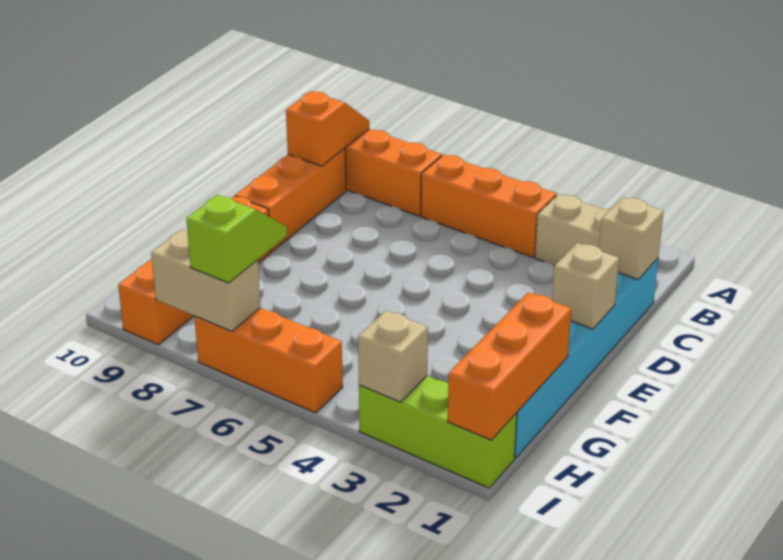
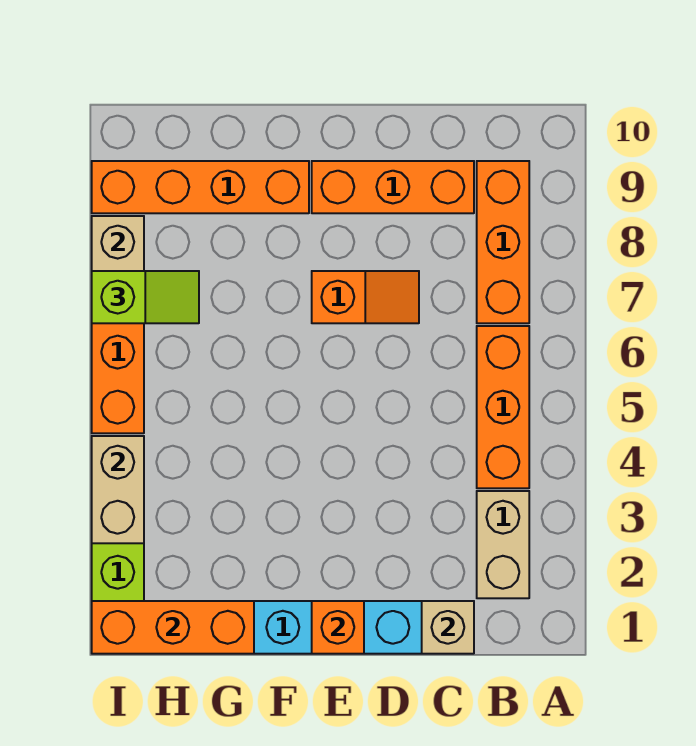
orange slope B9:C9 level 2 top C -> orange slope D7:E7 level 1 top E
tan brick E1 level 2 -> orange brick E1 level 2
tan brick I3 level 2 -> tan brick I3:I4 level 2

